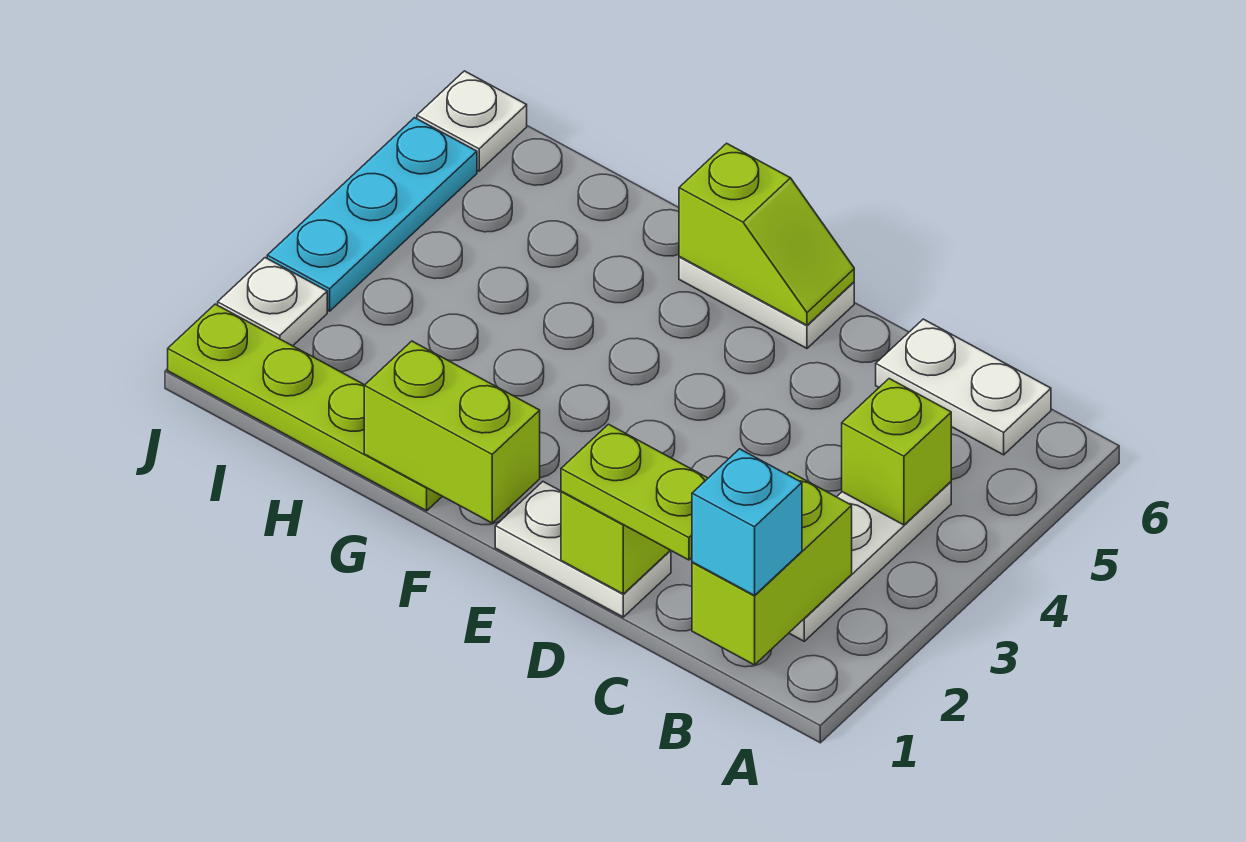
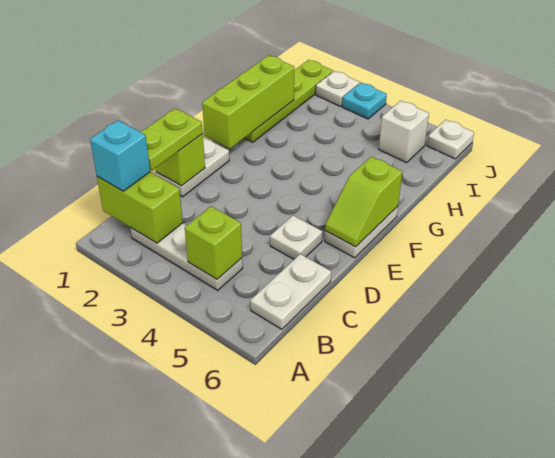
none -> white plate D5 level 1
lime brick F1:G1 level 2 -> lime brick F1:H1 level 2
none -> white brick I5 level 1
cyan plate J3:J5 level 1 -> cyan plate J3 level 1

